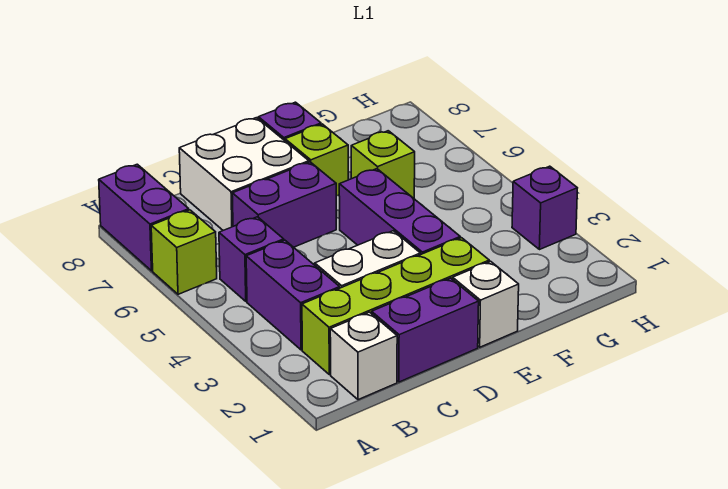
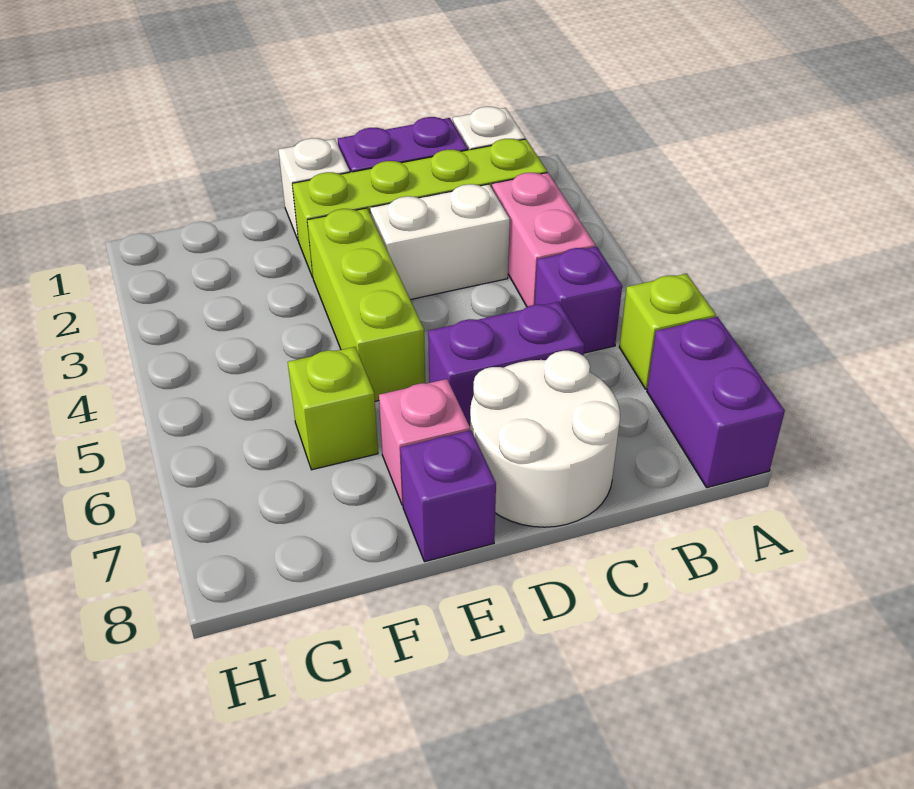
purple brick B3:B4 level 1 -> pink brick B3:B4 level 1
white brick C7:D8 level 1 -> white round brick C7:D8 level 1
purple brick E3:E5 level 1 -> lime brick E3:E5 level 1
lime brick E7 level 1 -> pink brick E7 level 1
purple brick H3 level 1 -> none

